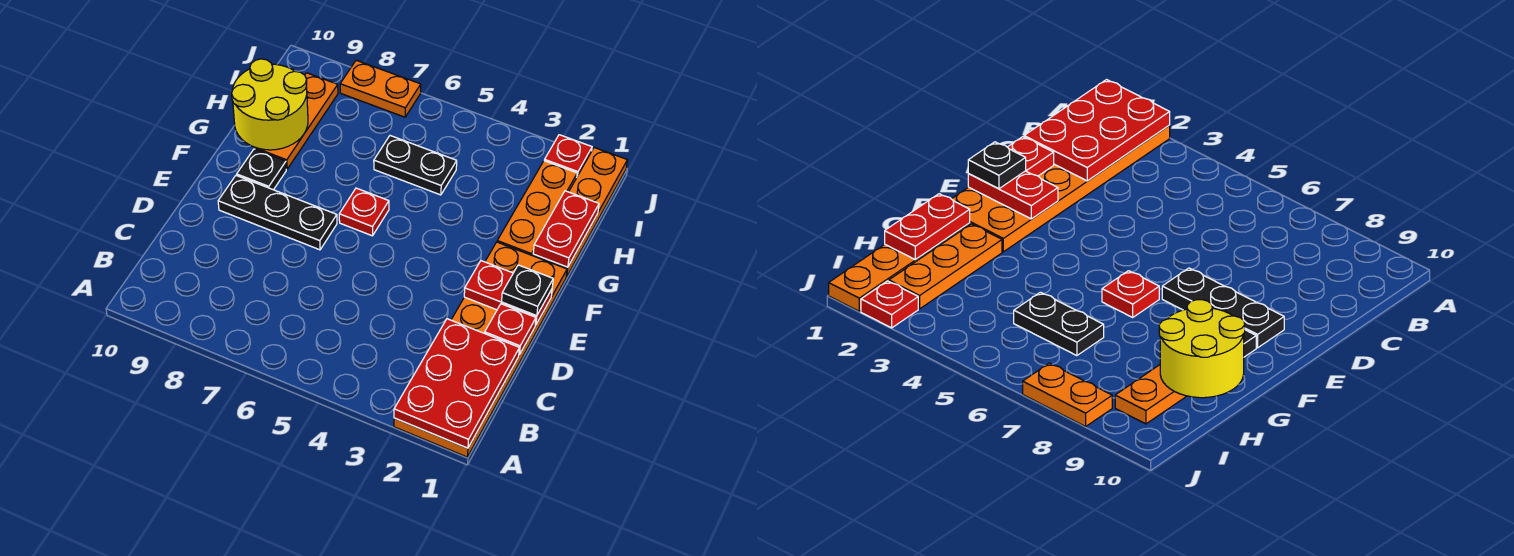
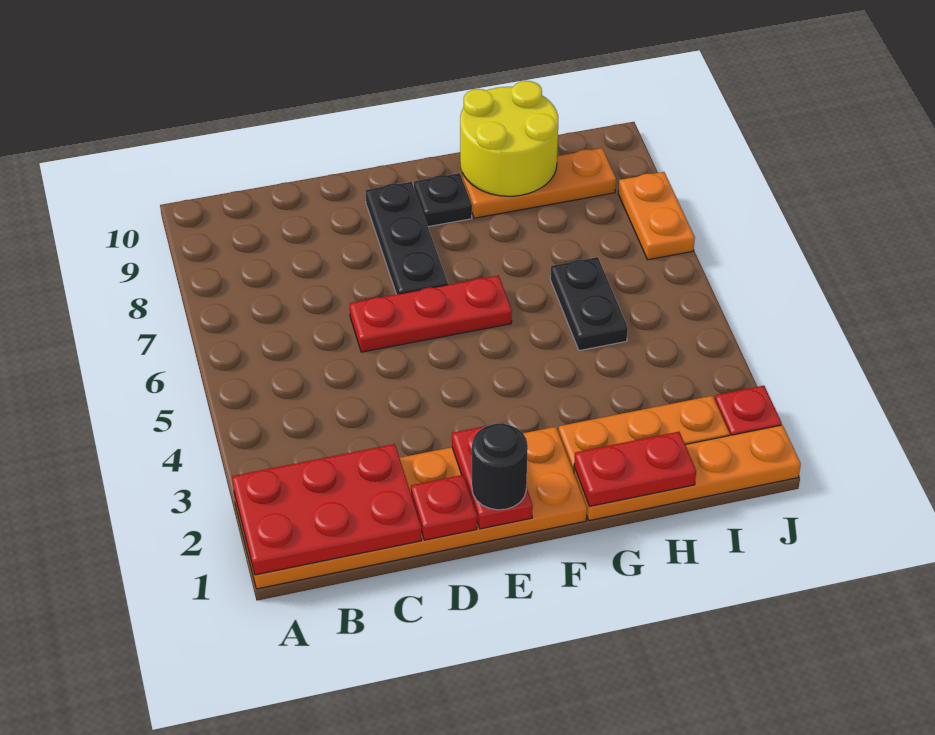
black plate E1 level 3 -> black round brick E1 level 3
red plate F6 level 1 -> red plate D6:F6 level 1

